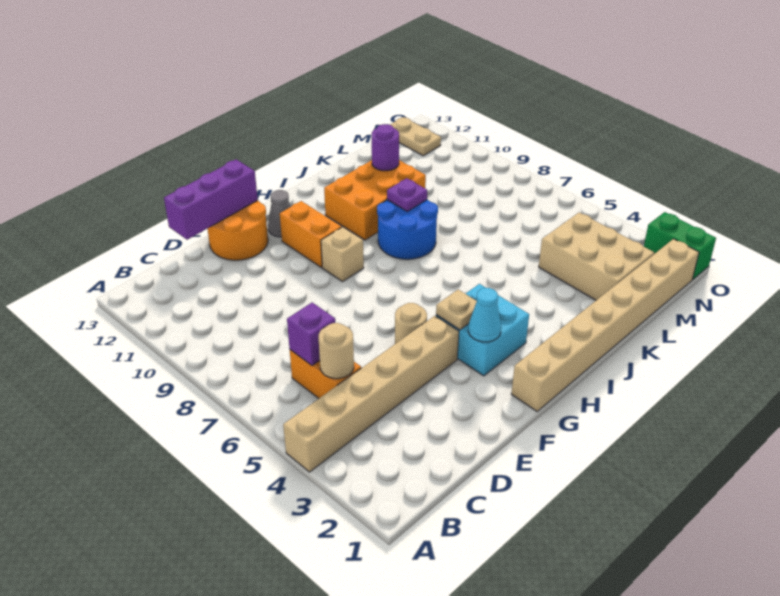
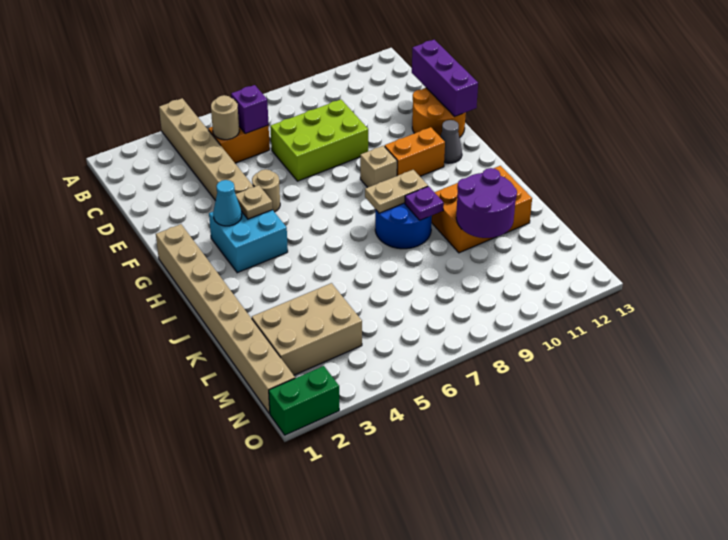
none -> lime brick D7:E9 level 1
orange brick I10:K11 level 1 -> orange brick J10:K12 level 1
purple round brick K11 level 2 -> purple round brick K10:L11 level 2
tan plate N12:N13 level 1 -> tan plate I8:I9 level 2

